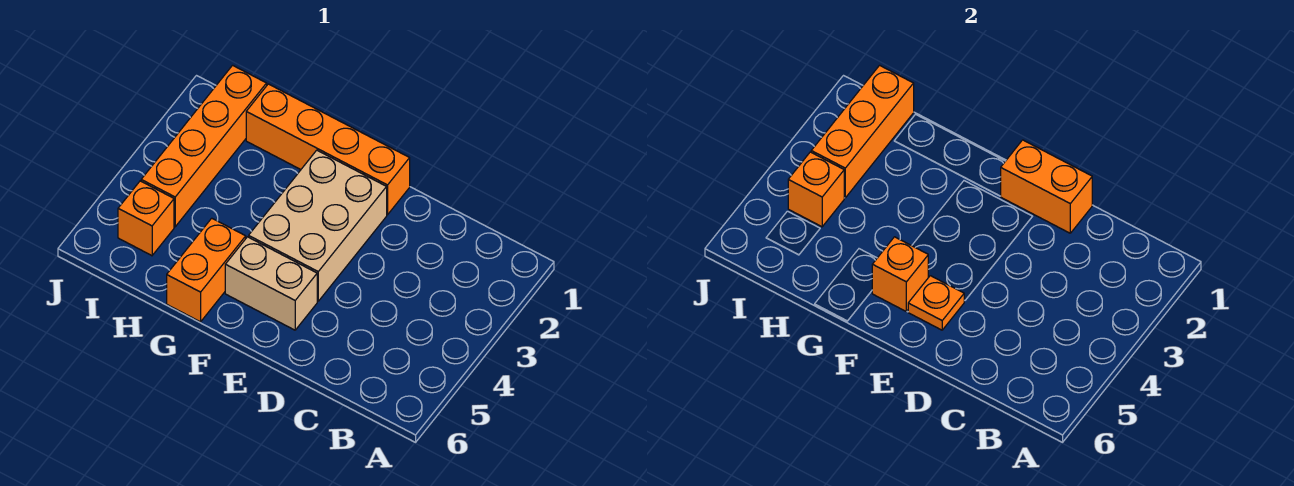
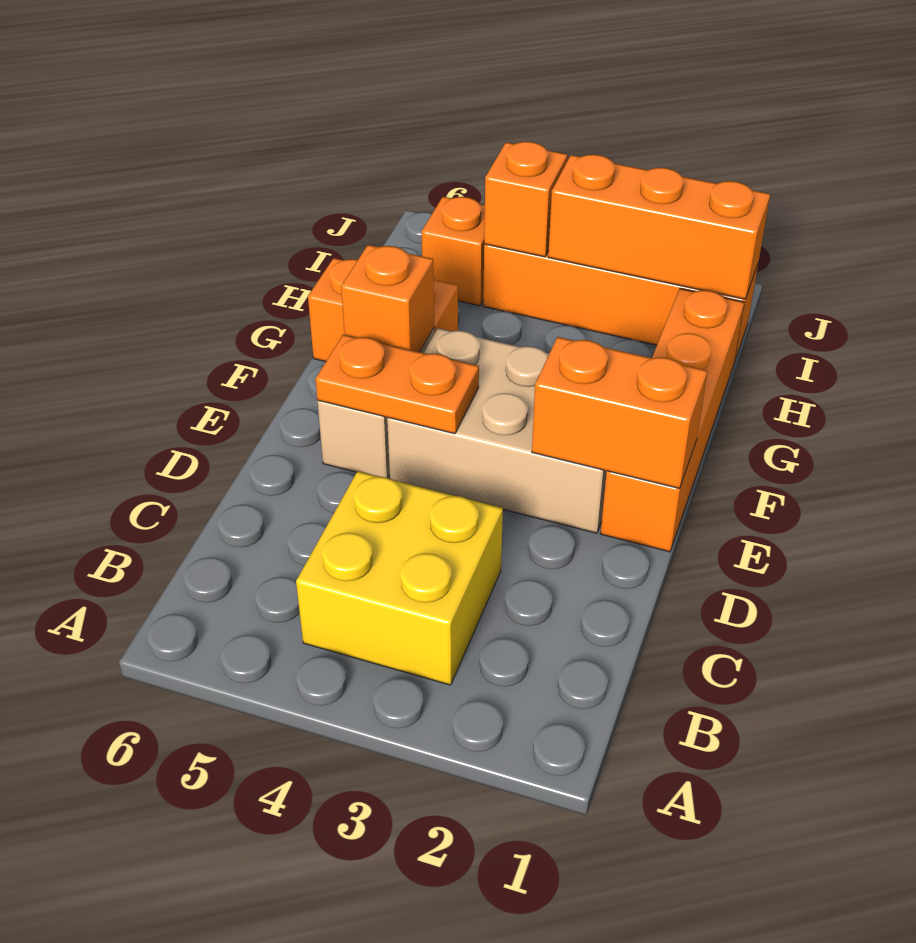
none -> yellow brick B3:C4 level 1
orange brick D1:E1 level 2 -> orange brick E1:E2 level 2
orange plate E5 level 2 -> orange plate E4:E5 level 2

